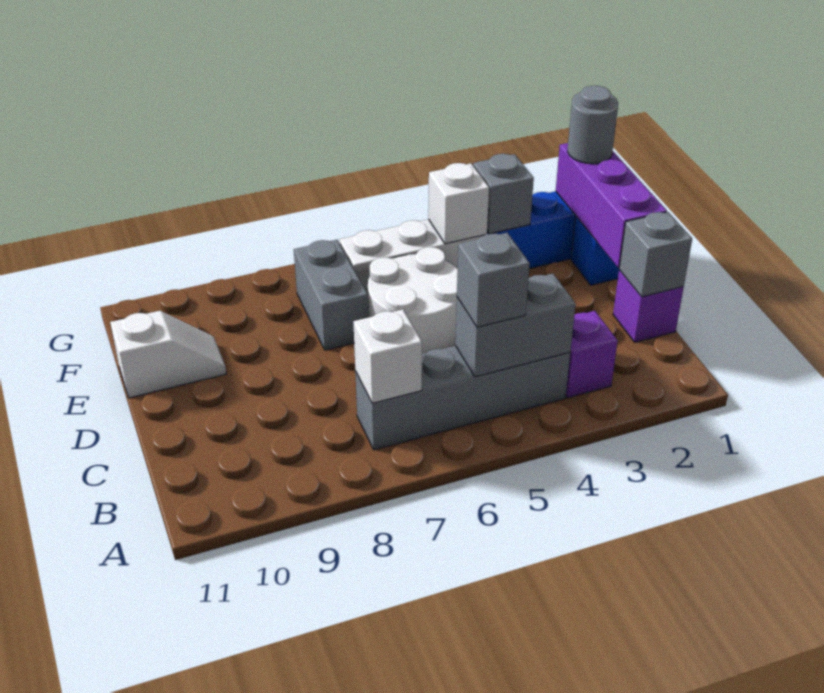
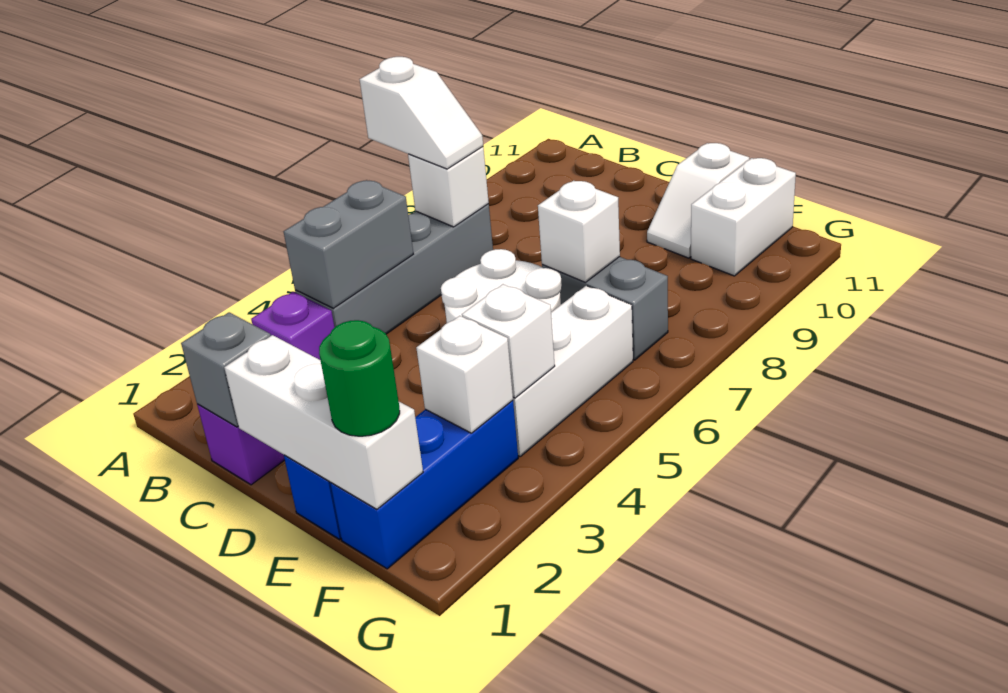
none -> white slope A7:B7 level 3 top A
grey brick B5 level 3 -> none
purple brick D1:F1 level 2 -> white brick D1:F1 level 2
none -> white brick E7 level 2
grey round brick F1 level 3 -> green round brick F1 level 3
grey brick F3 level 2 -> white brick F3 level 2
none -> white brick F10:F11 level 1

